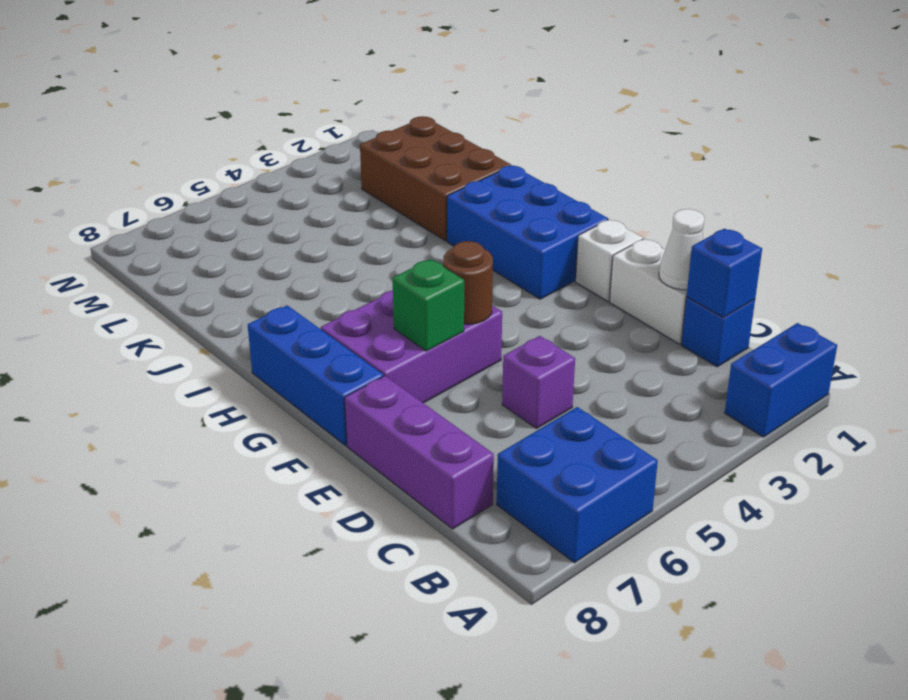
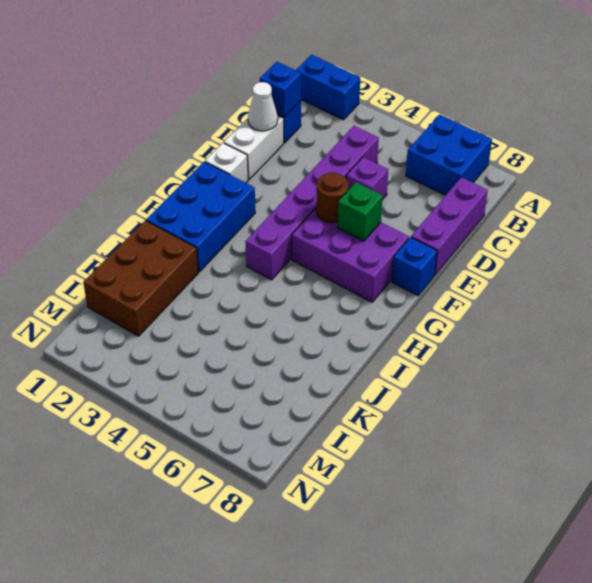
none -> purple brick C4:H4 level 1
blue brick F8:H8 level 1 -> blue brick F8 level 1

